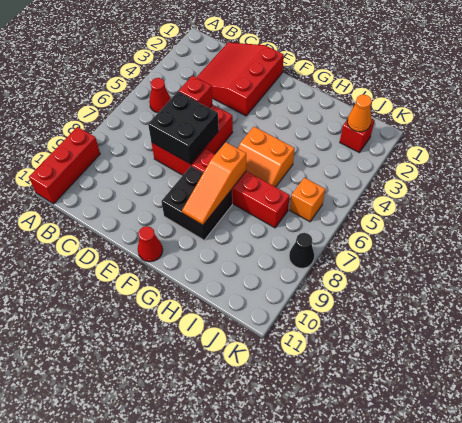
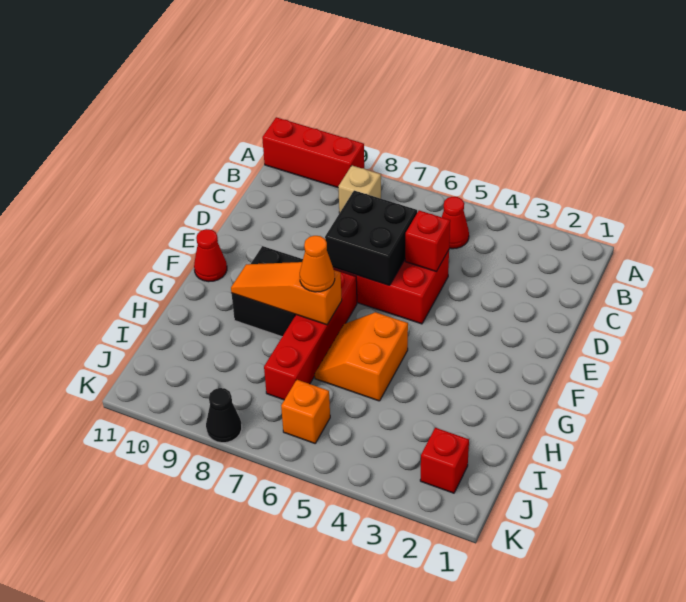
none -> tan brick B8 level 1
red slope C1:E3 level 1 top E -> none
orange cone J2 level 2 -> orange cone G7 level 3

